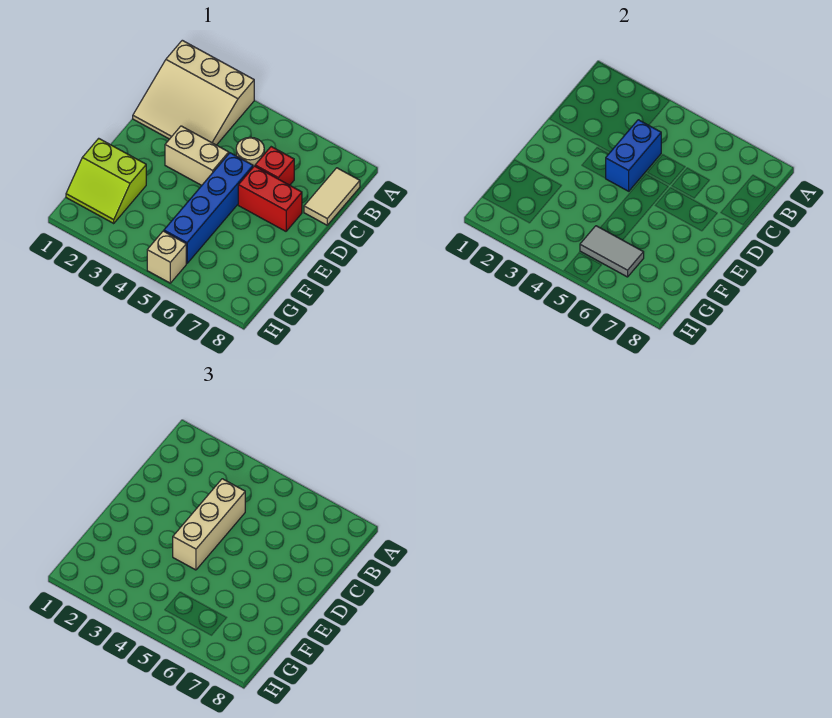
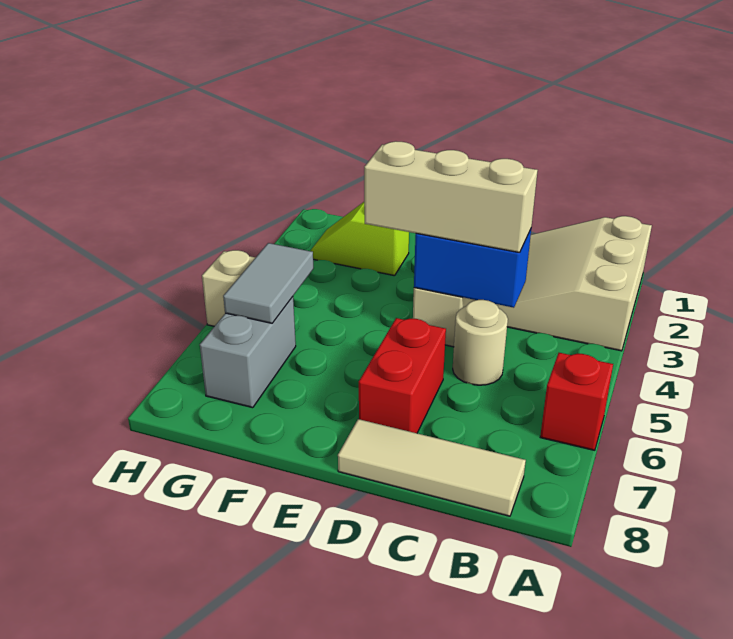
tan tile B8:C8 level 1 -> tan tile B8:D8 level 1
red brick C6 level 1 -> red brick A6 level 1
blue brick D5:G5 level 1 -> none
lime slope F1:G2 level 1 top F -> lime slope F2:G2 level 1 top F
none -> grey brick G6:G7 level 1

